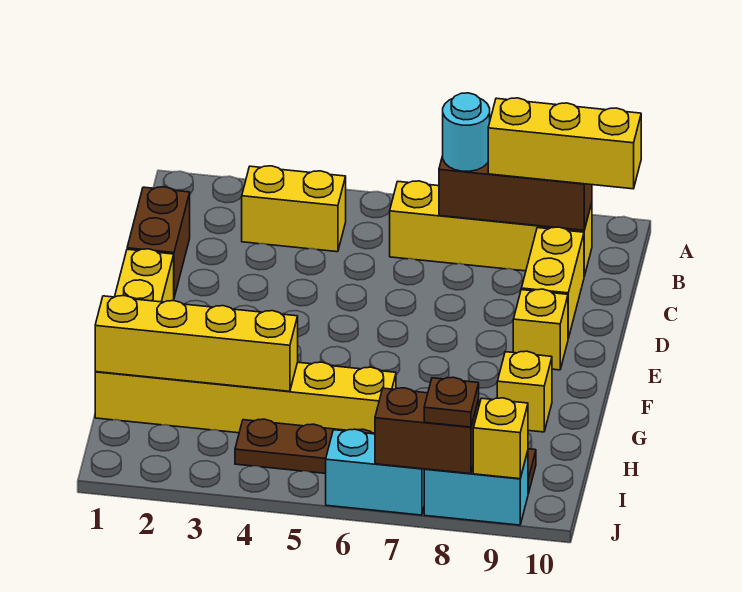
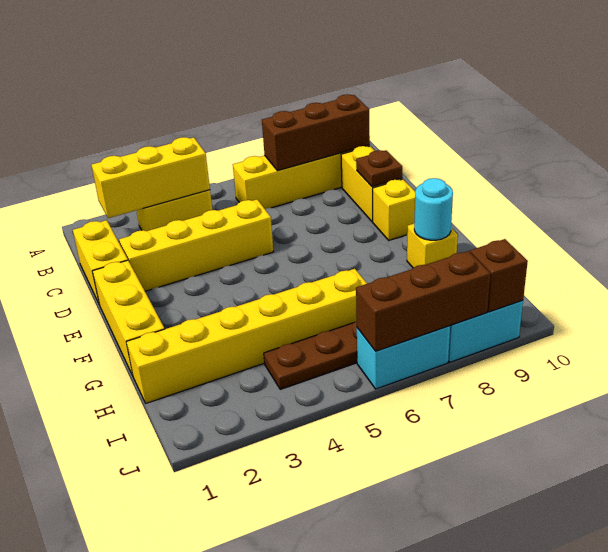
cyan round brick B7 level 3 -> cyan round brick G9 level 2
yellow brick B8:B10 level 3 -> yellow brick B2:B4 level 2
brown brick C1:D1 level 1 -> yellow brick C1:D1 level 1
yellow brick H1:H4 level 2 -> yellow brick D2:D5 level 1
brown brick J7:J8 level 2 -> brown brick J6:J8 level 2
brown plate J8 level 3 -> brown plate D9 level 2
yellow brick J9 level 2 -> brown brick J9 level 2

